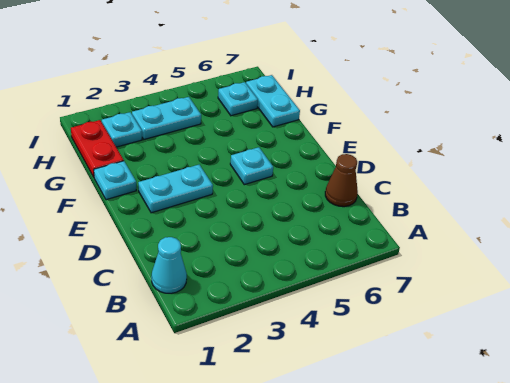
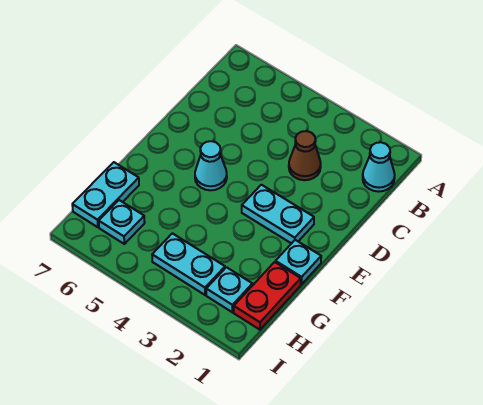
brown cone C7 level 1 -> brown cone C3 level 1
cyan plate E5 level 1 -> cyan cone E5 level 1

